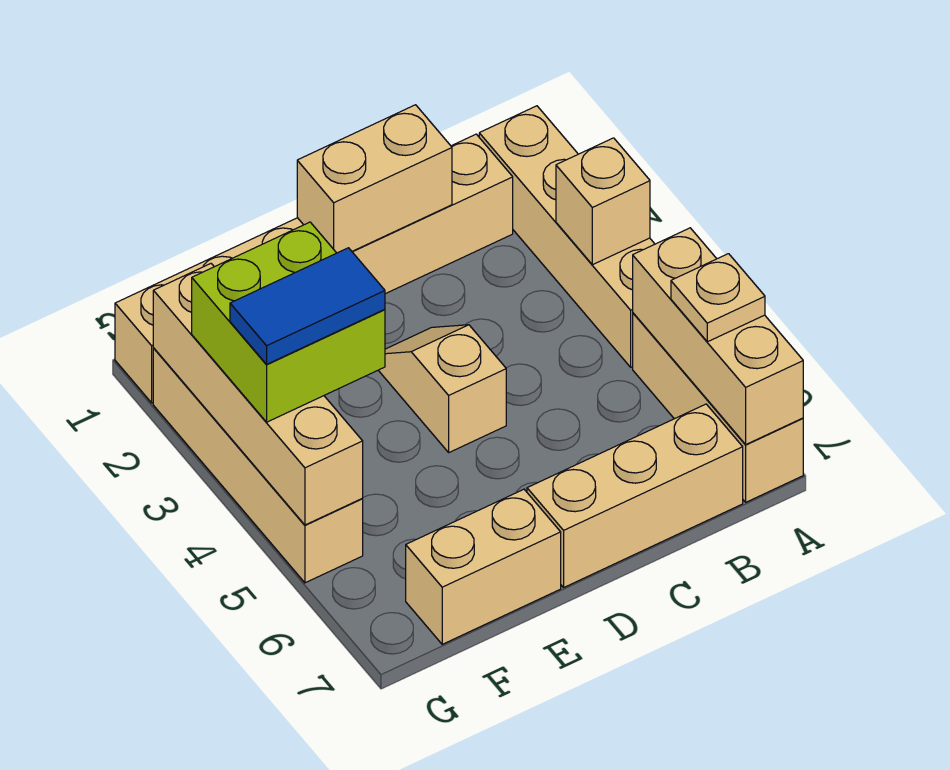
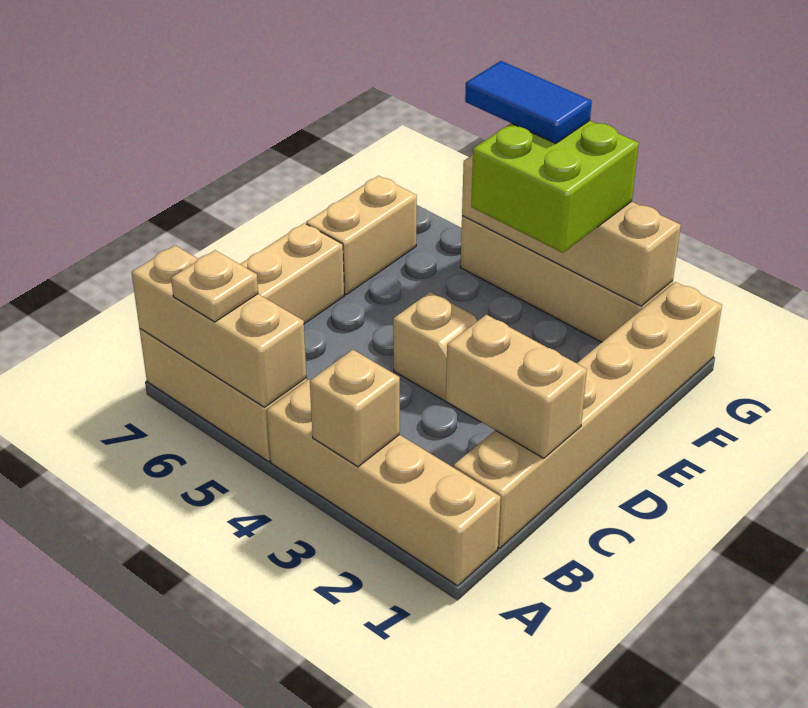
tan brick C1:D1 level 2 -> tan brick C1:C2 level 2
blue tile F4:G4 level 4 -> blue tile G4:G5 level 4

